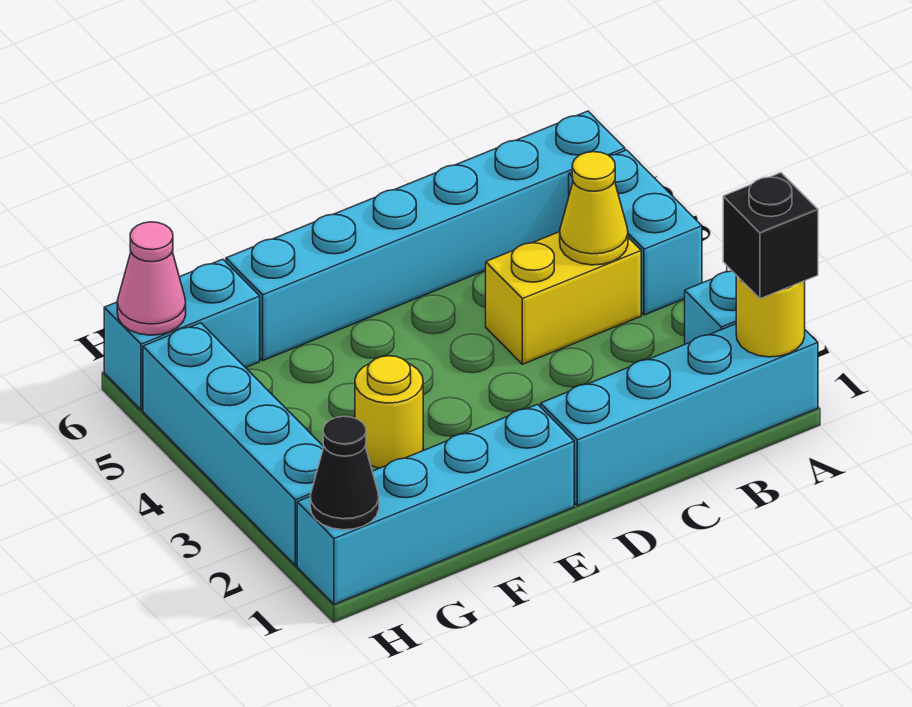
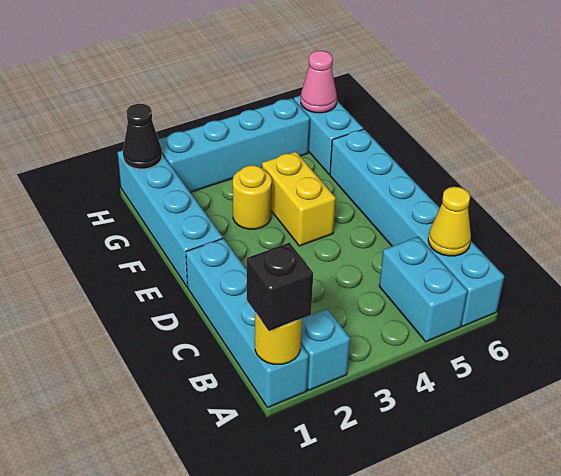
cyan brick A4:A5 level 1 -> cyan brick A5:B5 level 1
yellow brick B4:C4 level 1 -> yellow brick E4:F4 level 1
yellow cone B4 level 2 -> yellow cone B6 level 2

